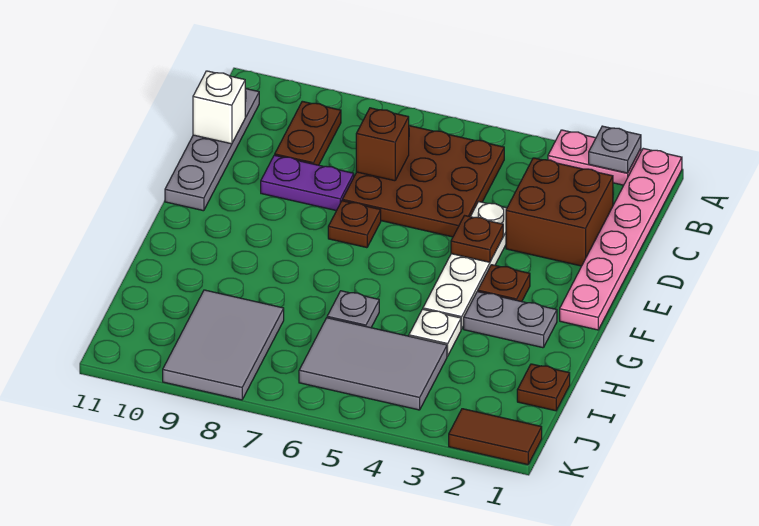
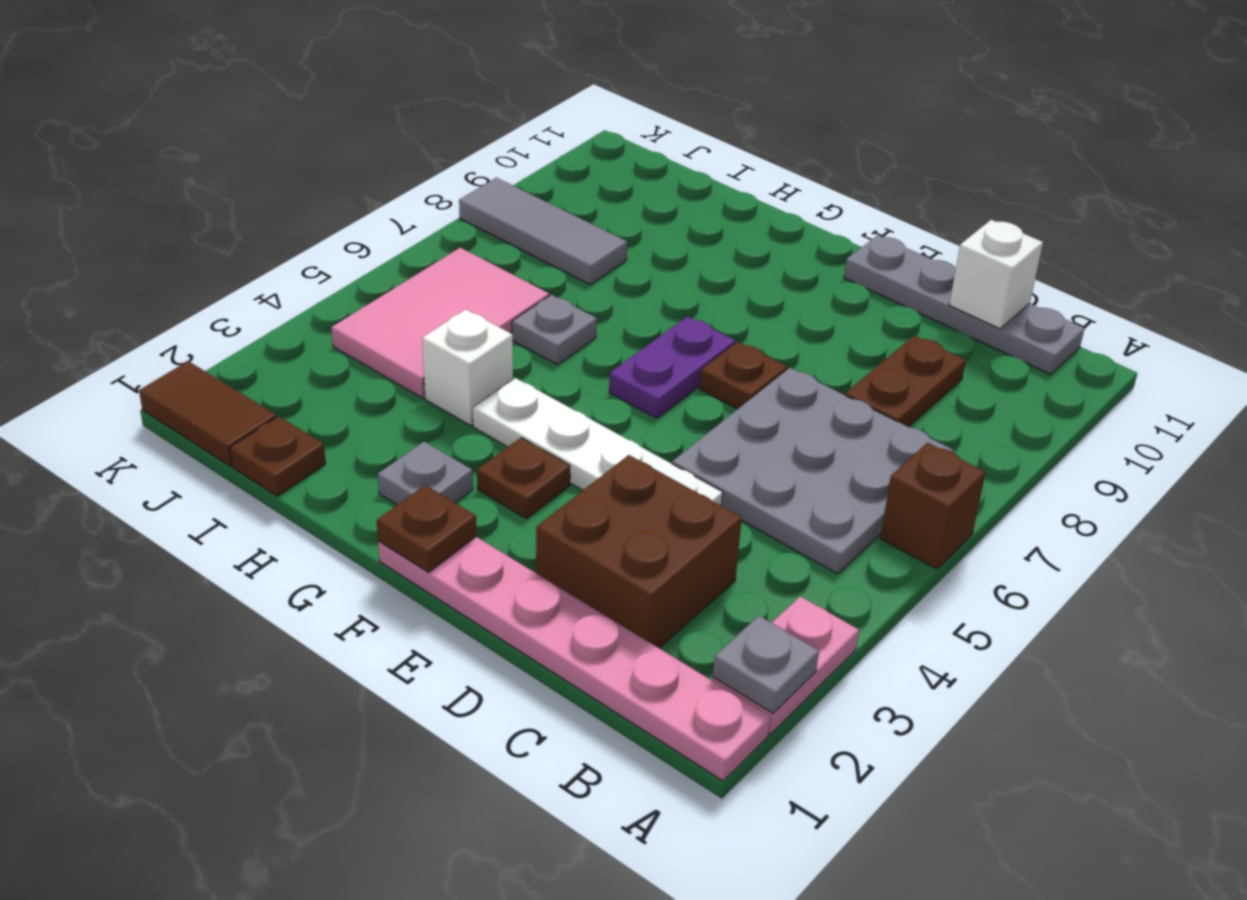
brown plate B5:D7 level 1 -> grey plate B5:D7 level 1
brown plate B9:C9 level 1 -> brown plate C8:C9 level 1
brown brick C7 level 2 -> brown brick A6 level 1
purple plate D8:D9 level 1 -> purple plate F6:F7 level 1
brown plate E4 level 2 -> brown plate F1 level 2
grey plate G2:G3 level 1 -> grey plate G2 level 1
white plate H4 level 1 -> white brick H4 level 1
grey tile I4:J6 level 1 -> pink tile I4:J6 level 1
grey tile I8:K9 level 1 -> grey tile I8:K8 level 1
brown tile K1:K2 level 1 -> brown tile J1:K1 level 1

